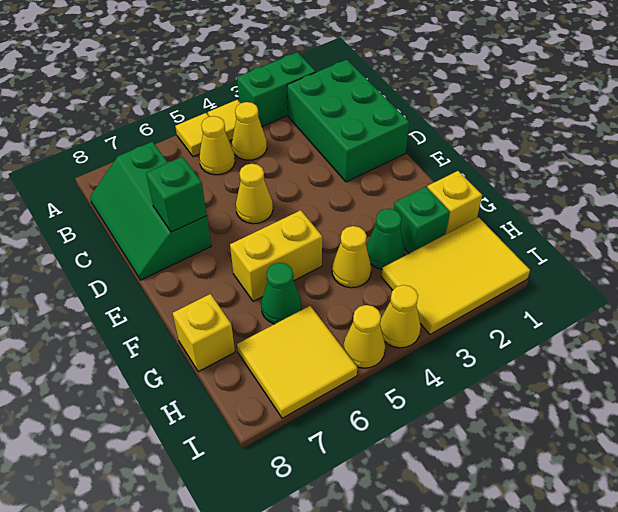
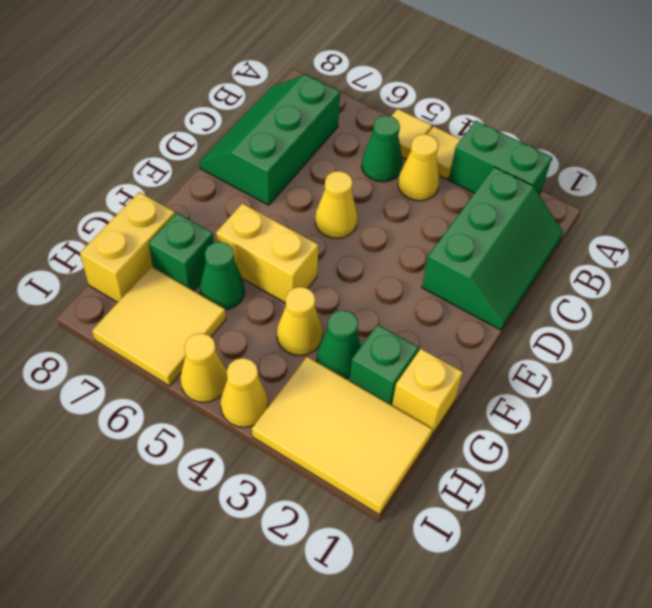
green brick B1:D2 level 1 -> green slope B1:D2 level 1 top 2
yellow cone B5 level 1 -> green cone B5 level 1
green brick D7 level 2 -> green brick G7 level 1
yellow brick G8 level 1 -> yellow brick G8:H8 level 1

